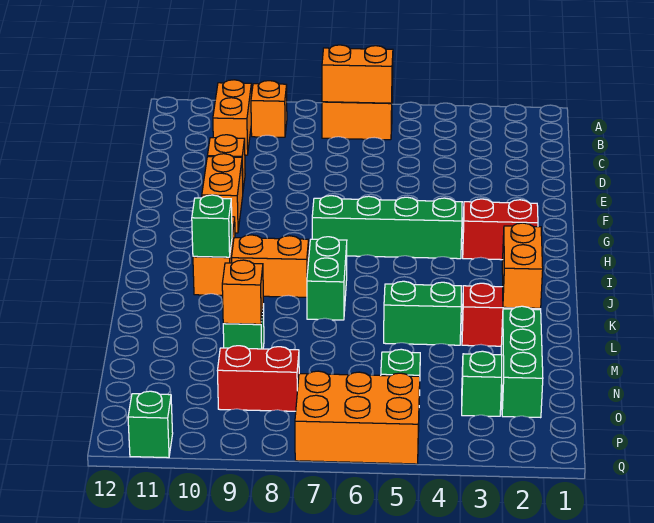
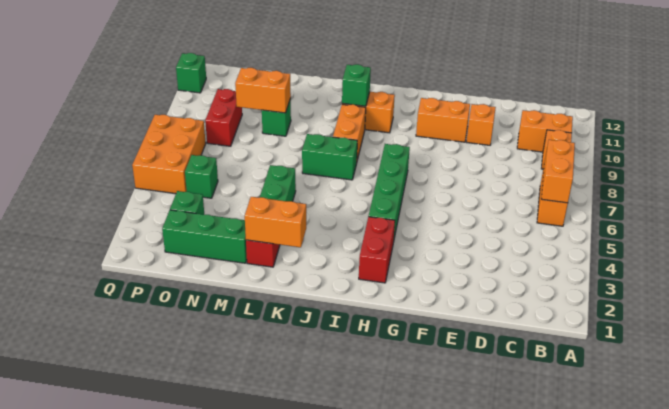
orange brick M9 level 2 -> orange brick M9:N9 level 2

